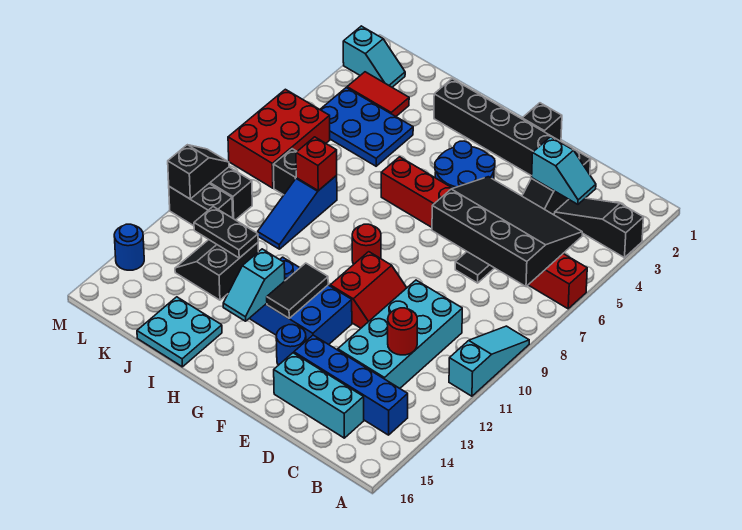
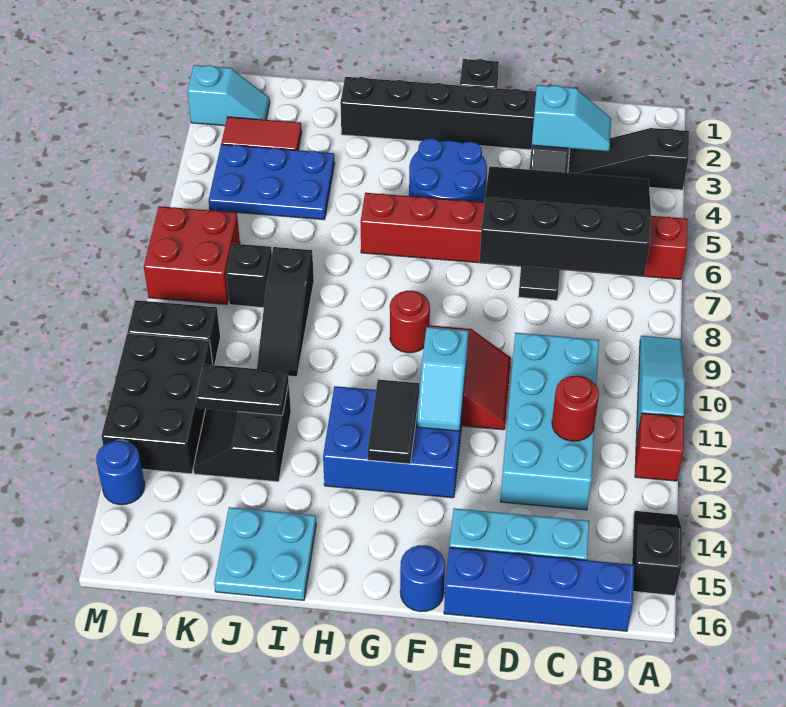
blue brick B14:E14 level 1 -> blue brick B16:E16 level 1
blue round brick F14 level 1 -> blue round brick F16 level 1
cyan slope H13:H14 level 2 top 13 -> cyan slope F11:F12 level 2 top 11
blue slope J8:J10 level 1 top 8 -> black slope J8:J10 level 1 top 8
red brick J8 level 2 -> red brick A12 level 1
red brick L6:M8 level 1 -> red brick L7:M8 level 1
black brick L11:M11 level 1 -> black brick L11:M13 level 1
black slope M10:M11 level 2 top 11 -> black slope A14:A15 level 1 top 15

